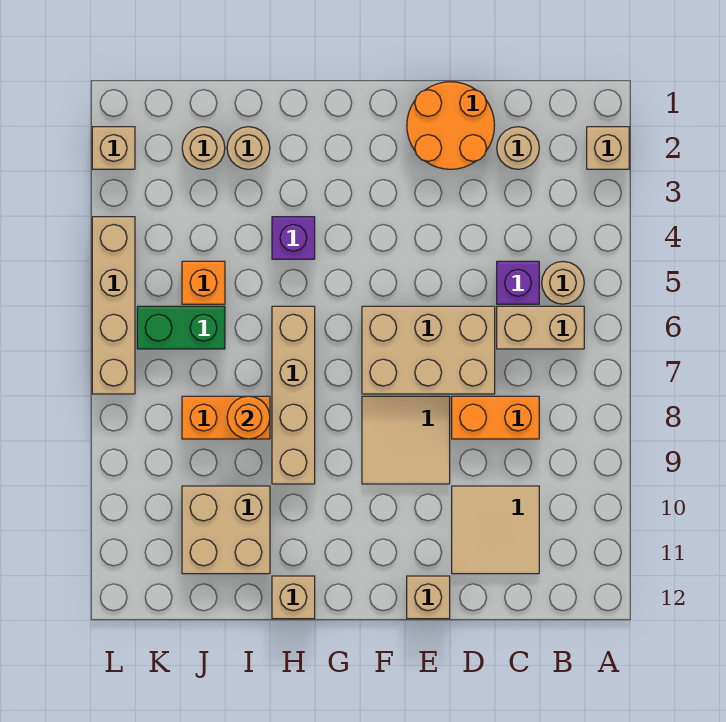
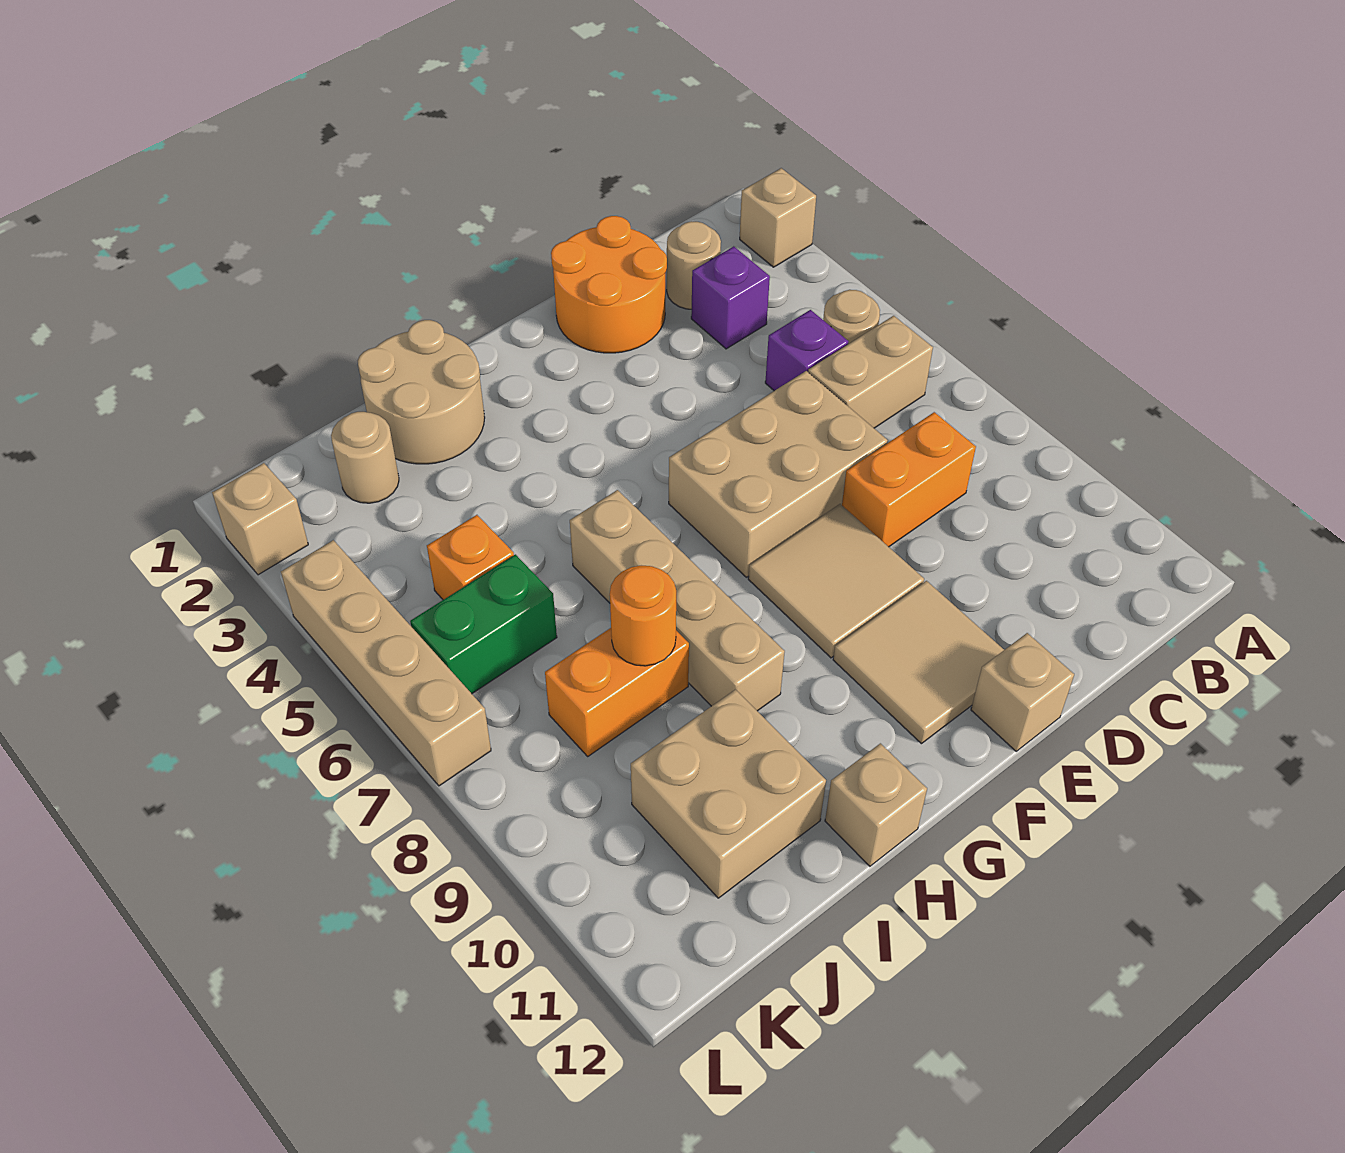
tan tile C10:D11 level 1 -> tan tile E10:F11 level 1
purple brick H4 level 1 -> purple brick C3 level 1
tan round brick I2 level 1 -> tan round brick H1:I2 level 1

